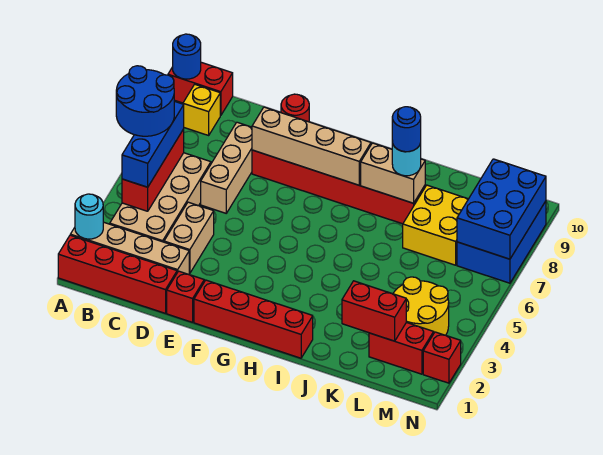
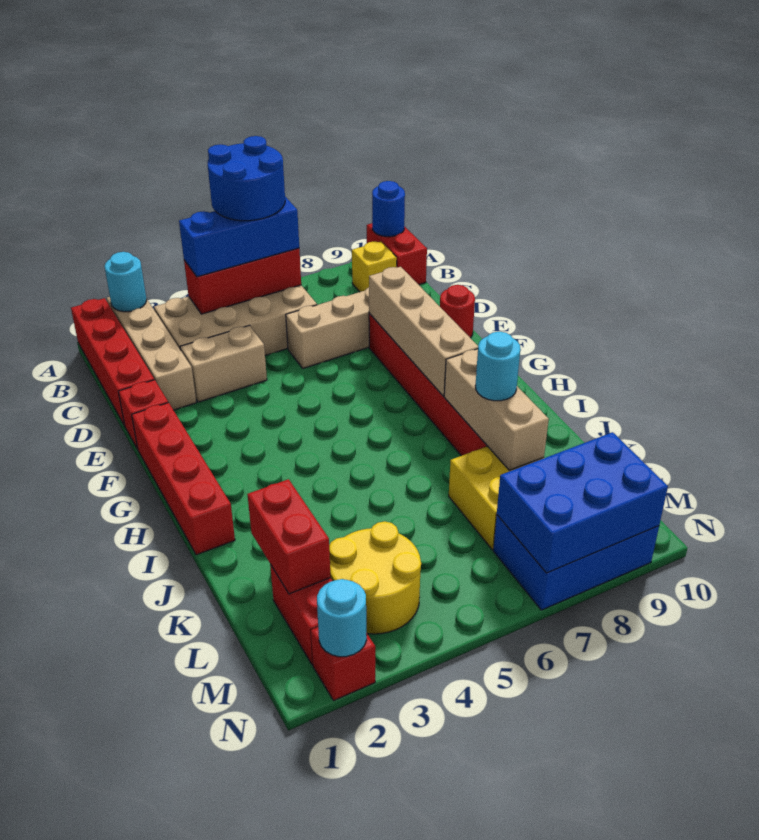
tan brick I8:J8 level 2 -> tan brick I8:K8 level 2
blue round brick J8 level 4 -> none
none -> cyan round brick N2 level 2

